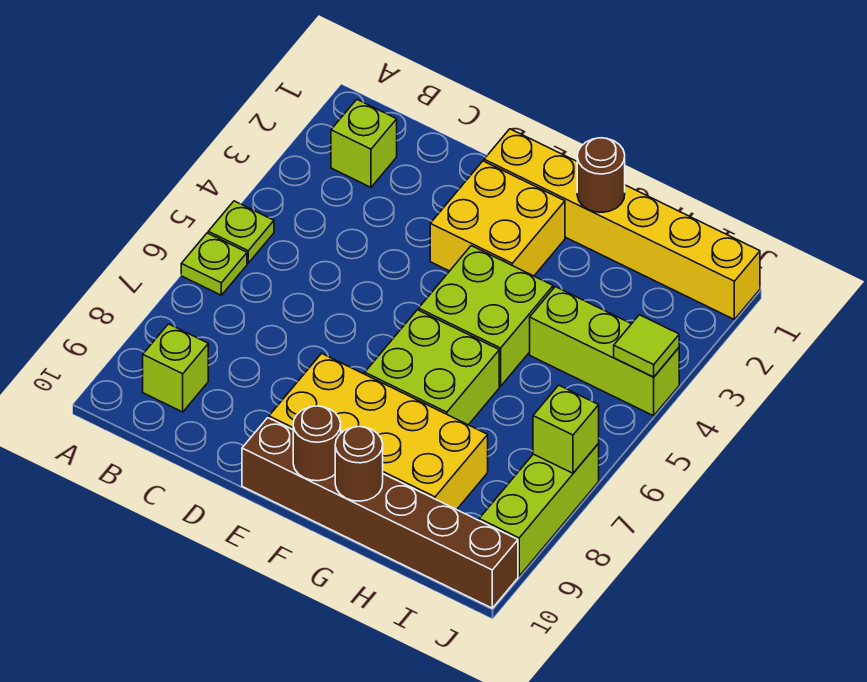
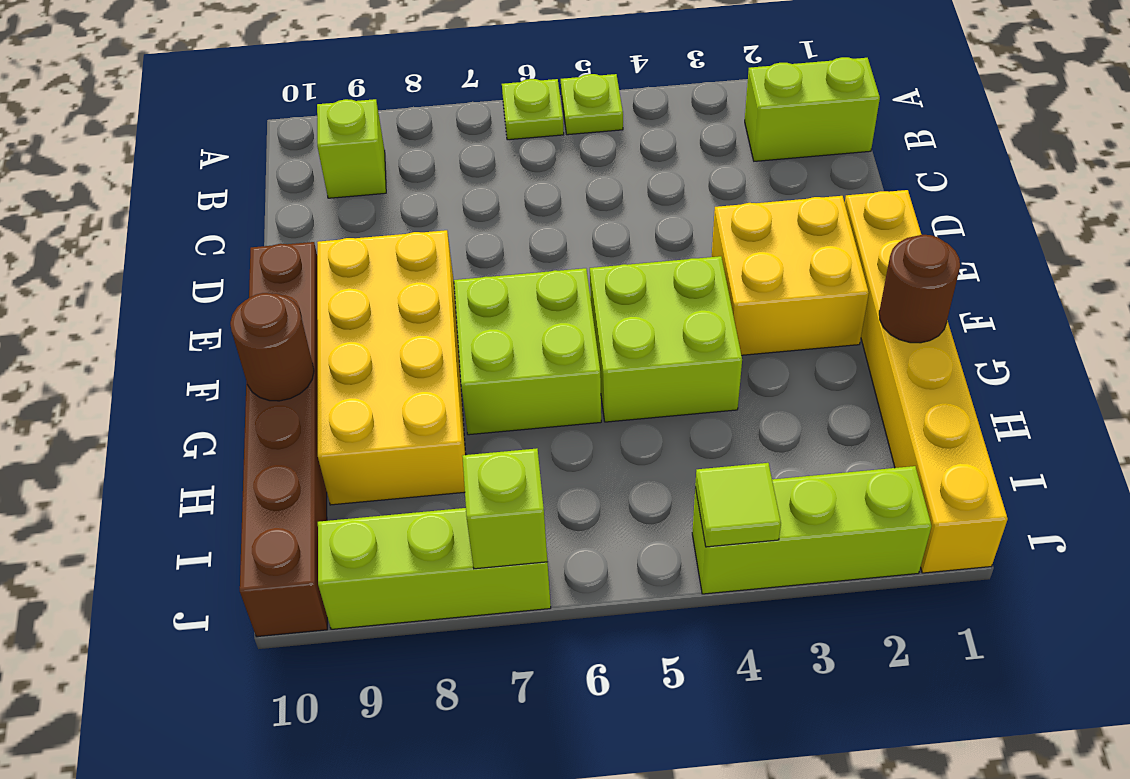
lime brick B2 level 1 -> lime brick B1:B2 level 1
brown round brick F10 level 2 -> none
lime brick H4:J4 level 1 -> lime brick J2:J4 level 1

